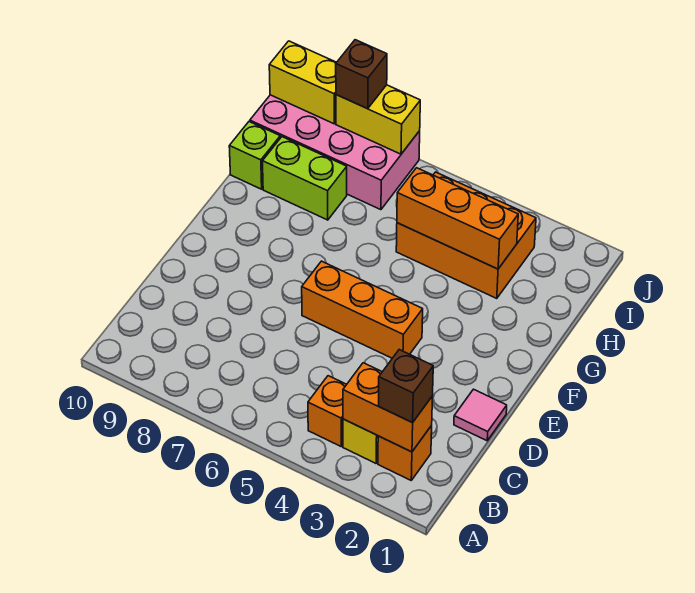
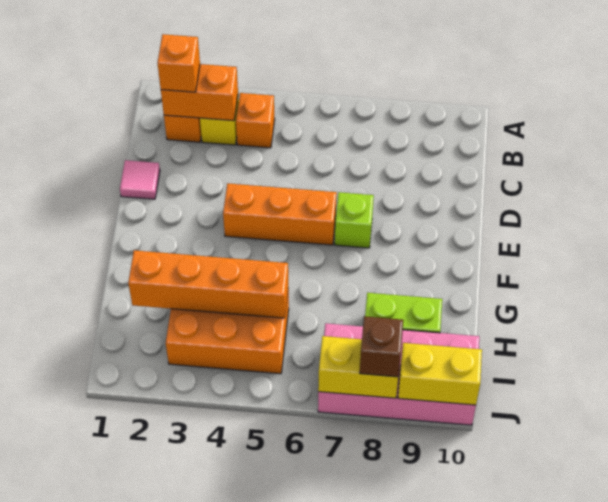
brown brick B2 level 3 -> orange brick B2 level 3
orange brick H3:H5 level 2 -> orange brick H2:H5 level 2
lime brick H10 level 1 -> lime brick E7 level 1

